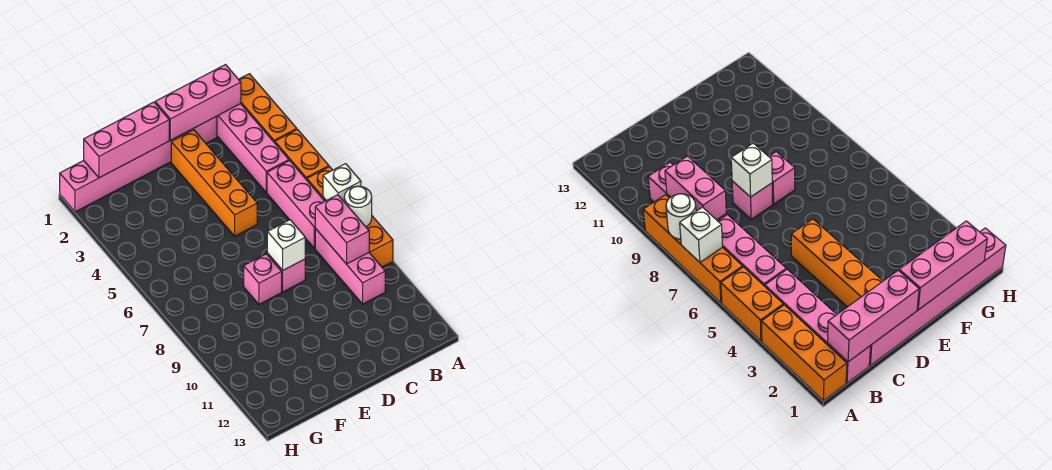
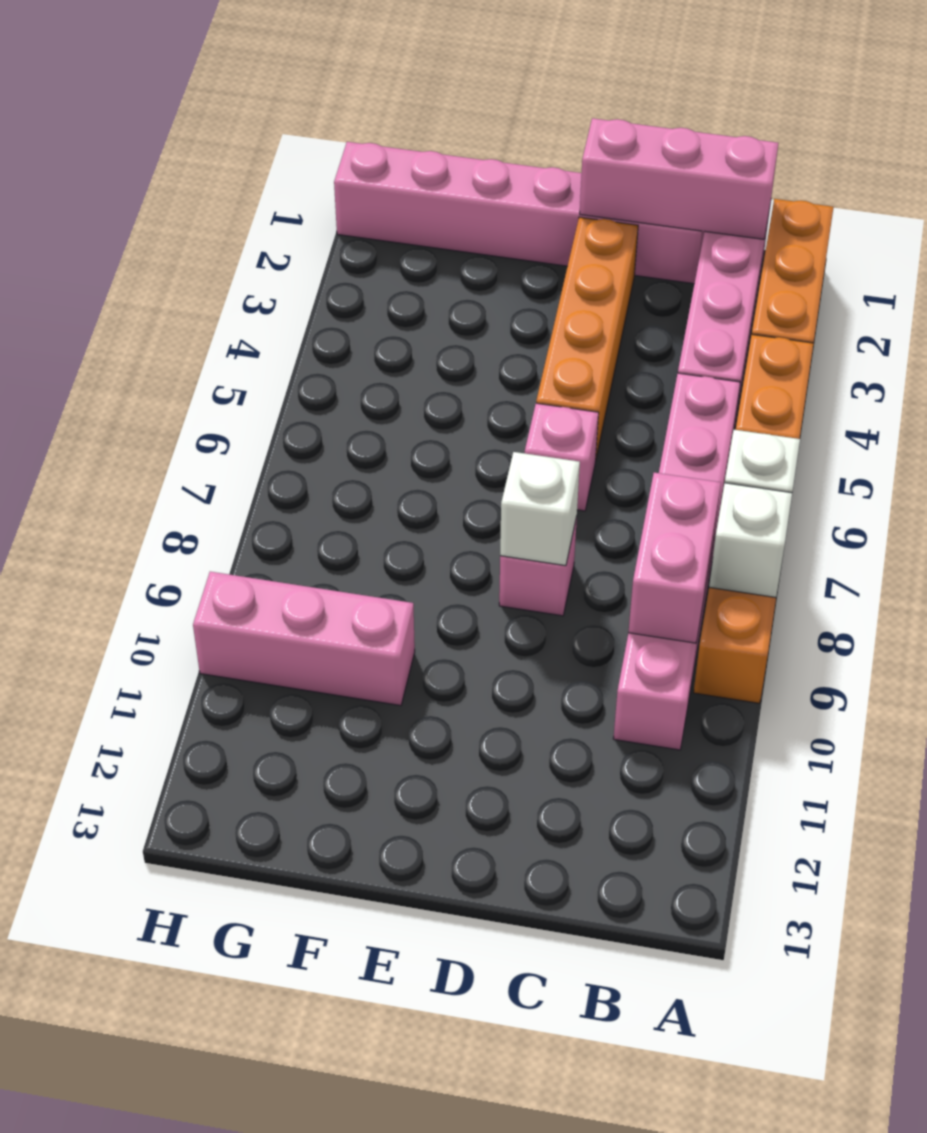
white round brick A8 level 2 -> white brick A8 level 2
pink brick E1:G1 level 2 -> pink brick F10:H10 level 1
pink brick E8 level 1 -> pink brick D6 level 1

